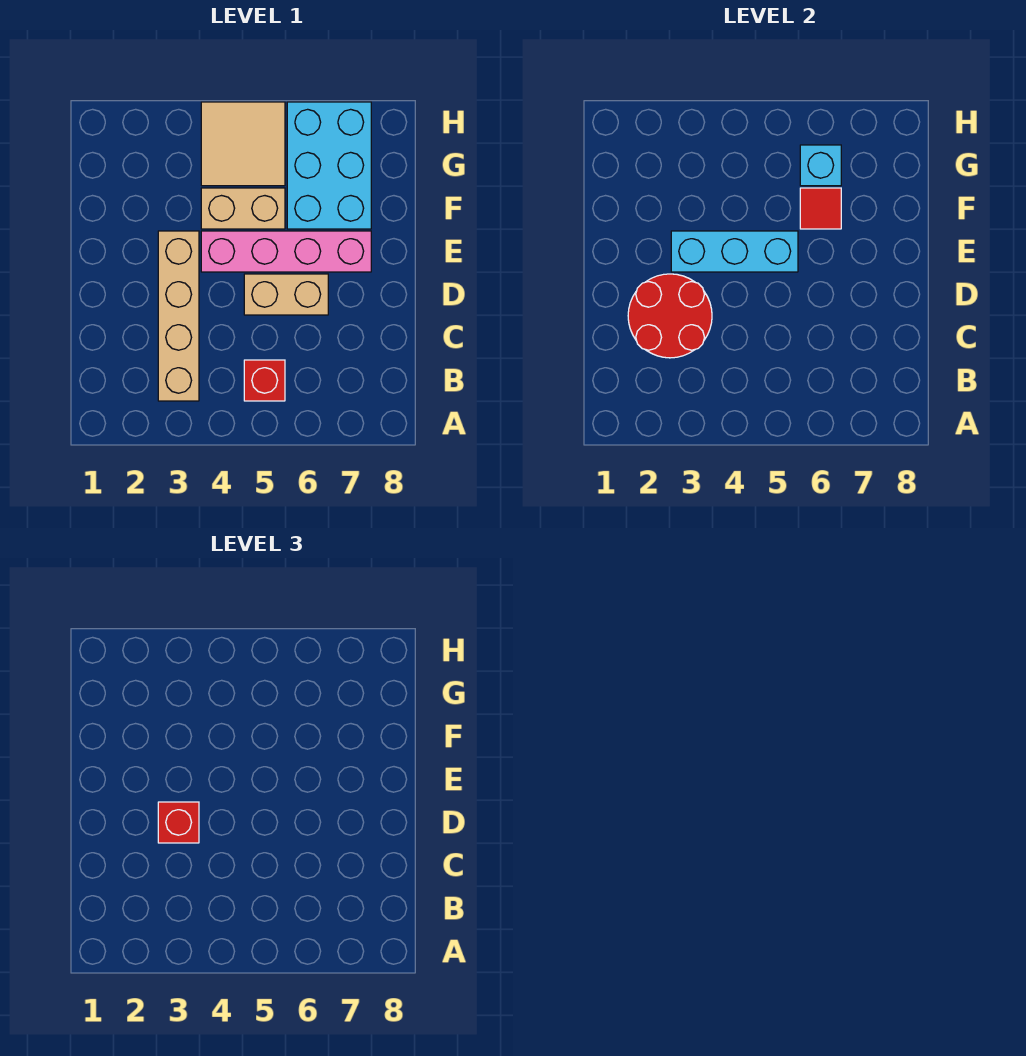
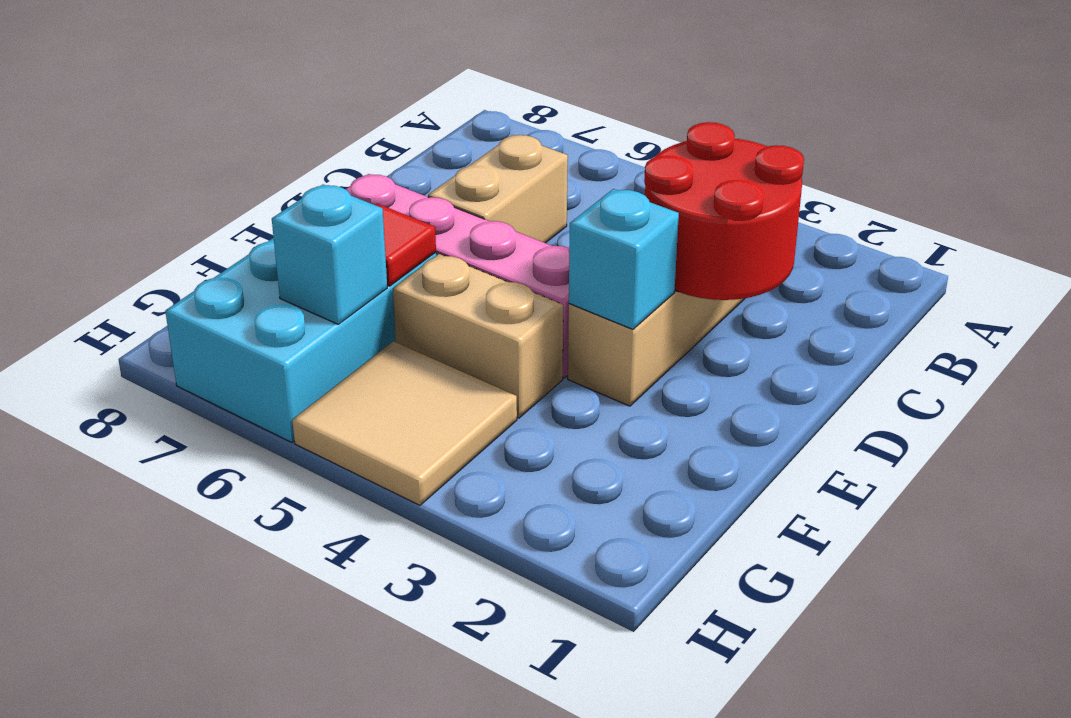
red brick B5 level 1 -> none
red brick D3 level 3 -> none
tan brick D5:D6 level 1 -> tan brick C6:D6 level 1
cyan brick E3:E5 level 2 -> cyan brick E3 level 2

